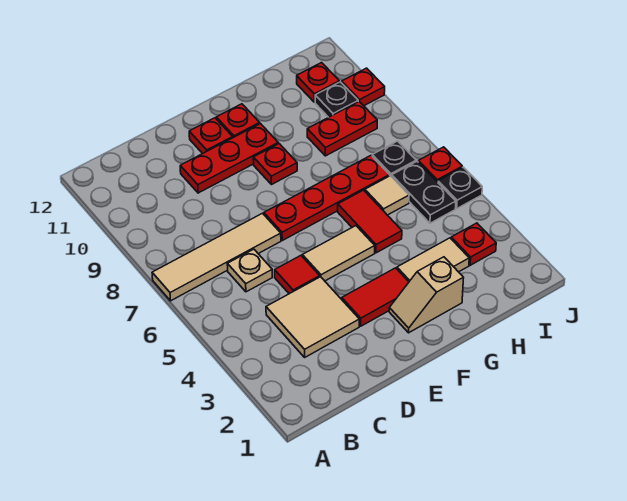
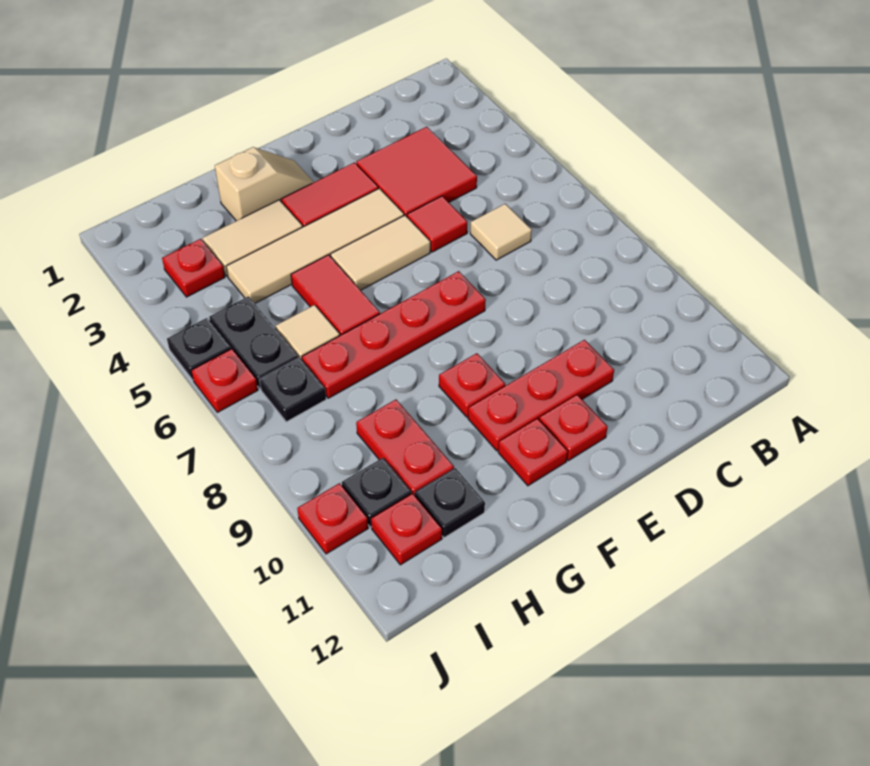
tan tile A7:D7 level 1 -> tan tile E4:H4 level 1
tan tile C3:D4 level 1 -> red tile C3:D4 level 1
tan plate C6 level 1 -> tan tile C6 level 1
red plate H9:I9 level 1 -> red plate H9:H10 level 1
none -> black plate H11 level 1

